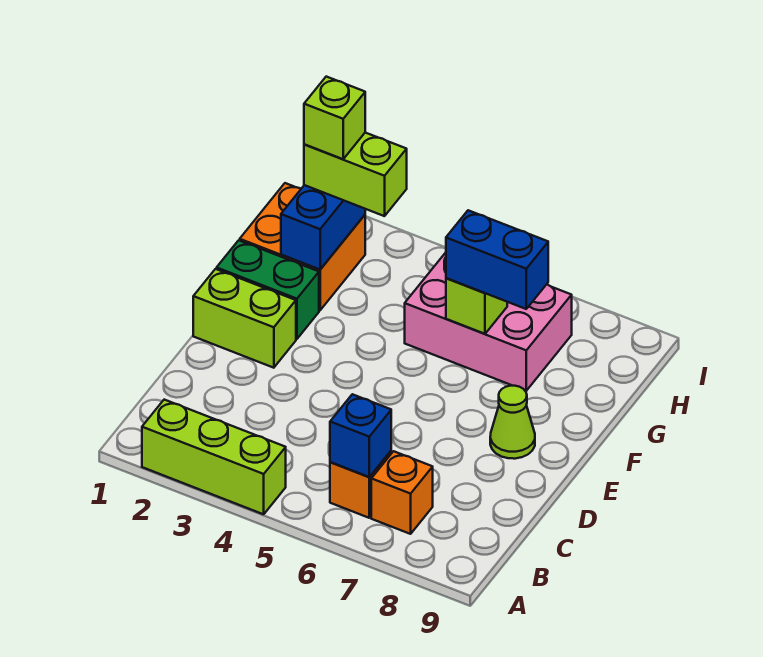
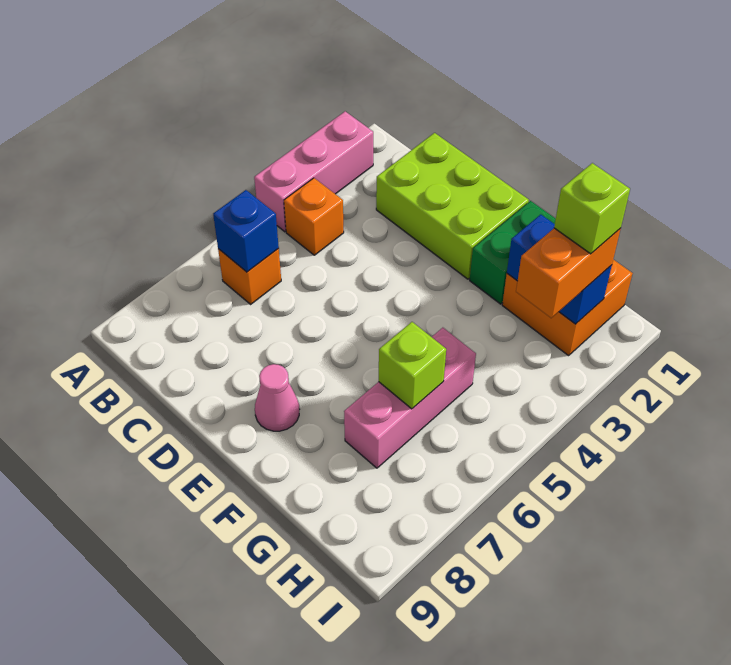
lime brick A2:A4 level 1 -> pink brick A2:A4 level 1
orange brick B7 level 1 -> orange brick B4 level 1
lime brick E1:E2 level 1 -> lime brick C1:E2 level 1
lime cone E8 level 1 -> pink cone E8 level 1
pink brick G5:H7 level 1 -> pink brick G5:G7 level 1
blue brick G6:G7 level 3 -> none
lime brick H2:H3 level 3 -> orange brick H2:H3 level 3

